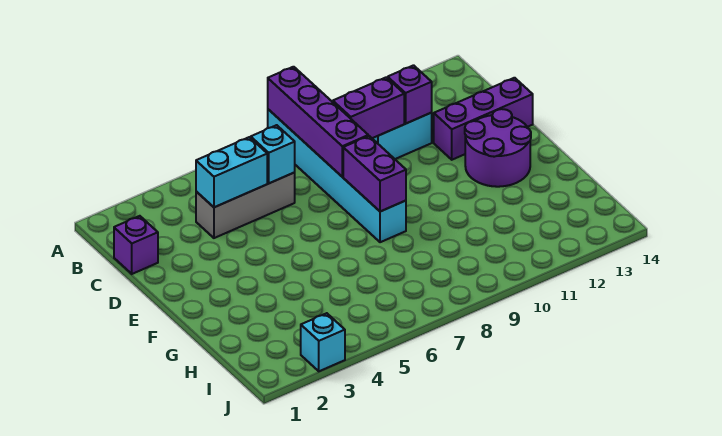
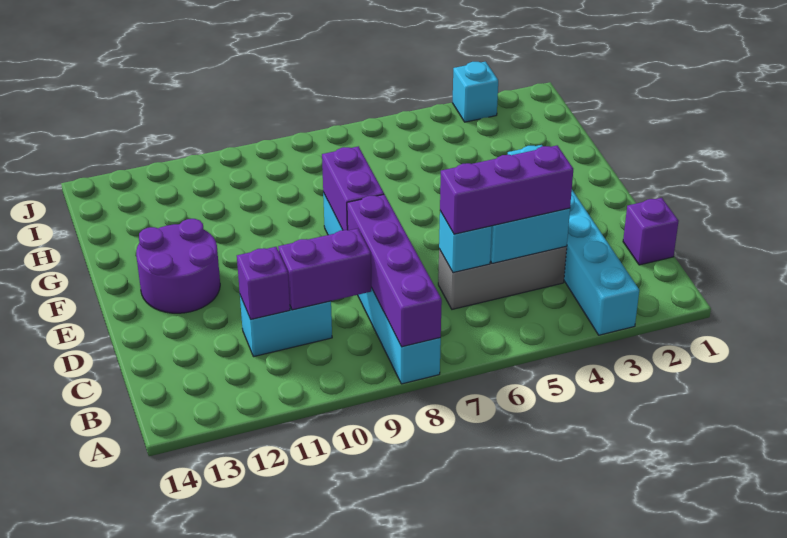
none -> cyan brick A3:F3 level 1
purple brick D12:D14 level 1 -> purple brick C4:C6 level 3

